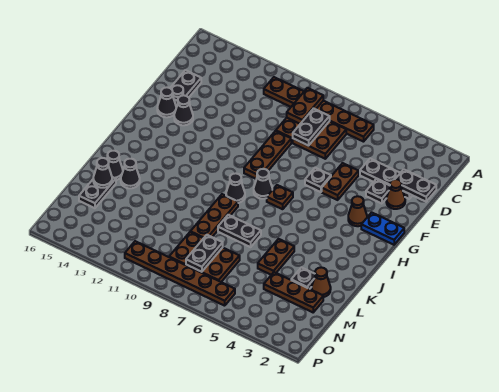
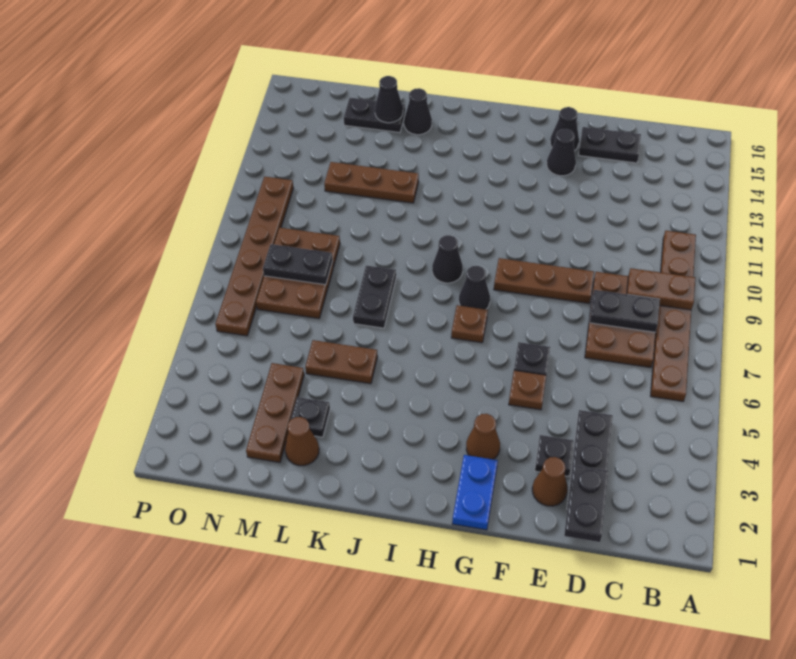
brown plate E5:F5 level 1 -> brown plate F5 level 1
brown plate J9:L9 level 1 -> brown plate K12:M12 level 1
black cone K14 level 1 -> none

